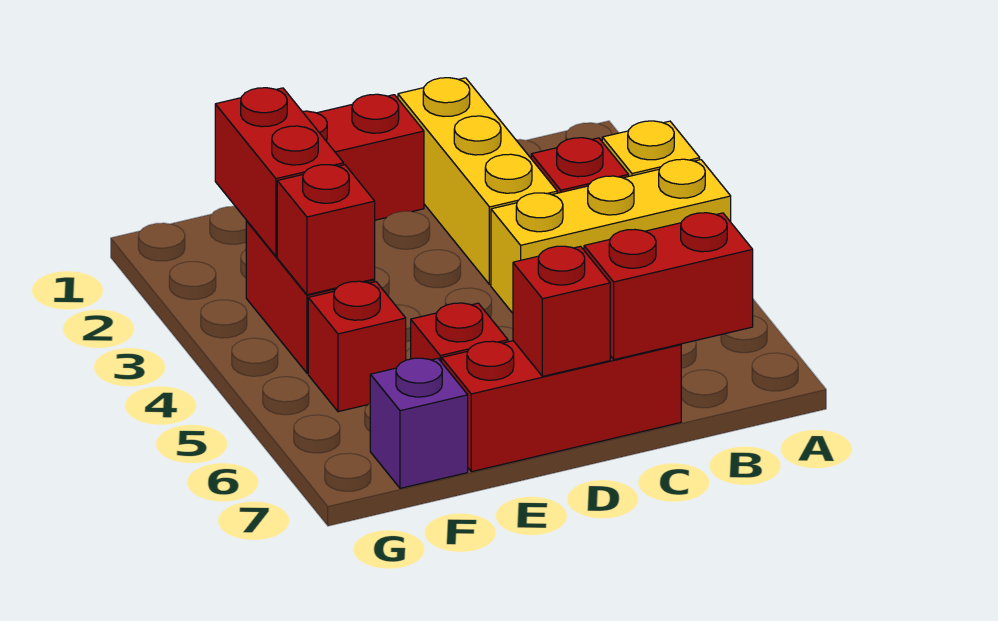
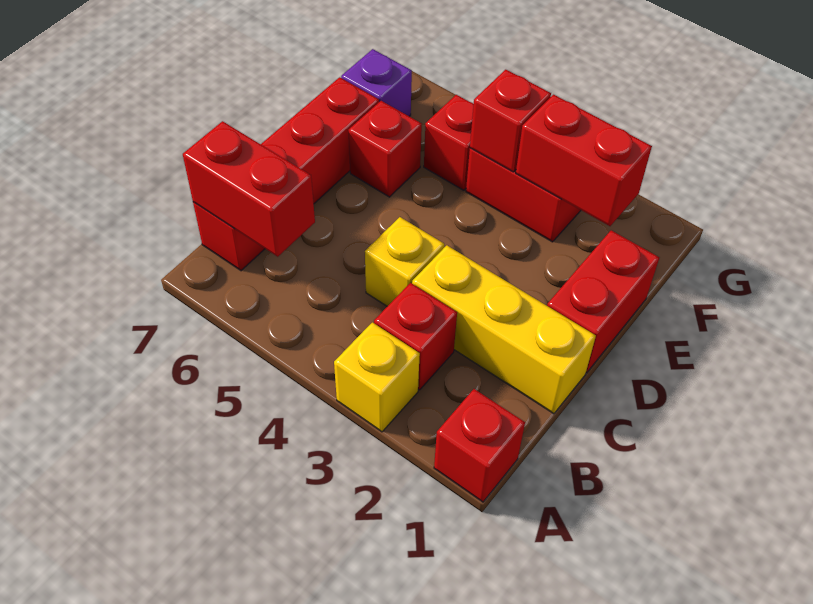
yellow brick A4:C4 level 1 -> yellow brick C4 level 1
red brick B7:C7 level 2 -> red brick B6:B7 level 2
red brick C7:E7 level 1 -> red brick B7:E7 level 1
red brick D7 level 2 -> red brick A1 level 1

